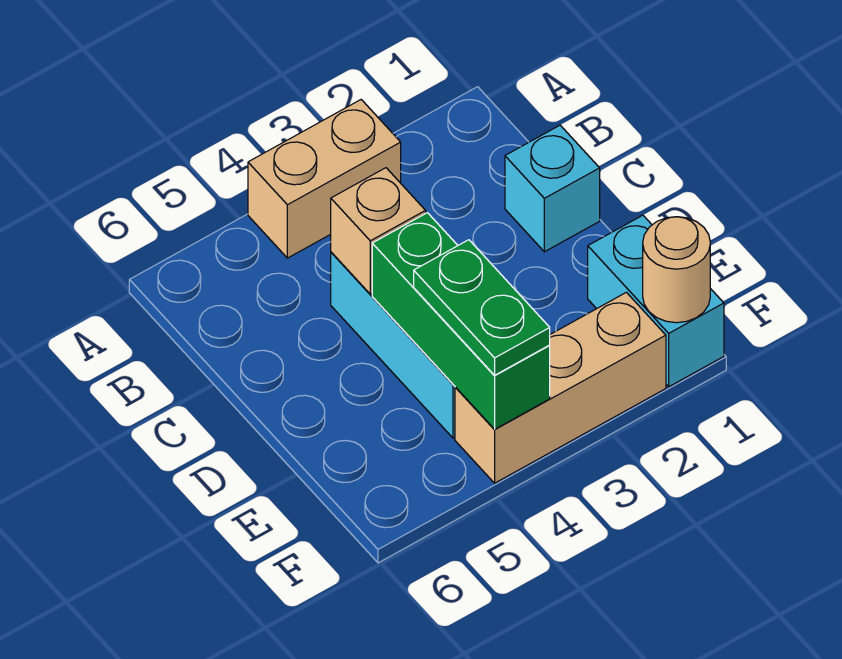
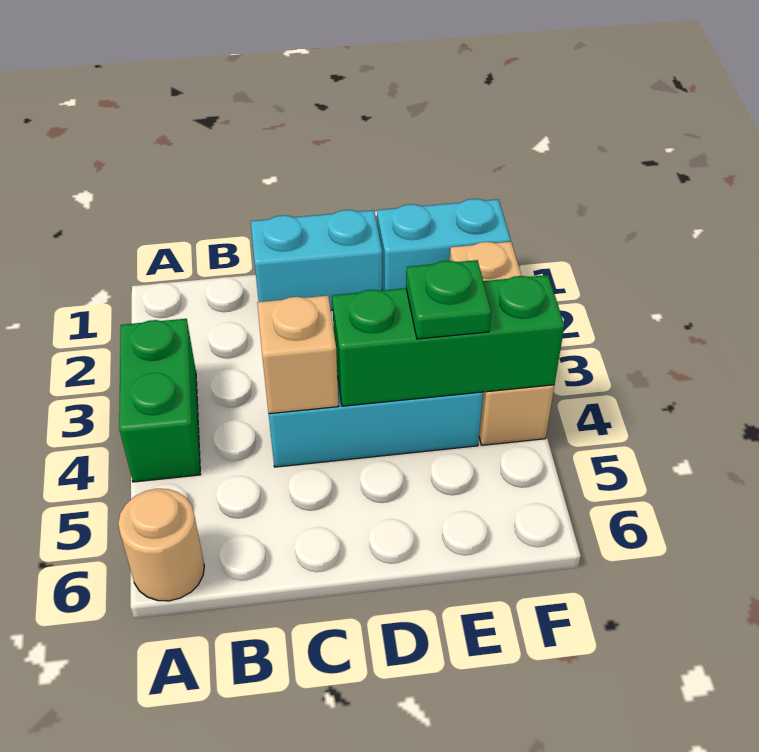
tan brick A3:A4 level 1 -> green brick A3:A4 level 1
cyan brick C1 level 1 -> cyan brick C1:D1 level 1
green plate E4:F4 level 3 -> green plate E4 level 3
tan round brick F1 level 2 -> tan round brick A6 level 1

